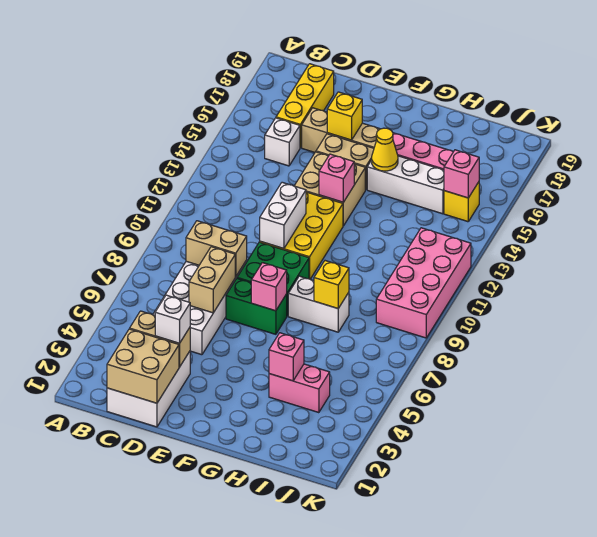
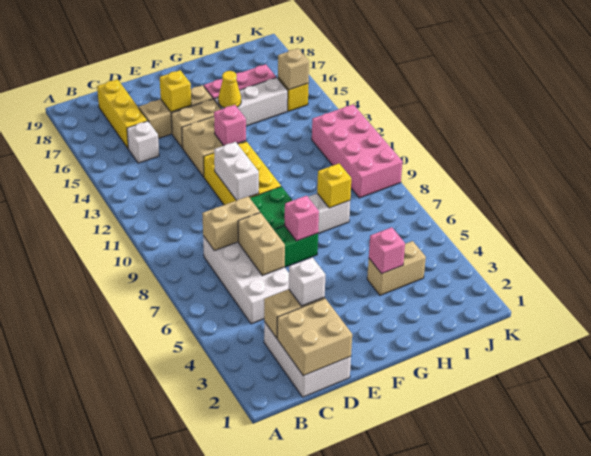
pink brick H4:I4 level 1 -> tan brick H4:I4 level 1
pink brick J15 level 2 -> tan brick J15 level 2

